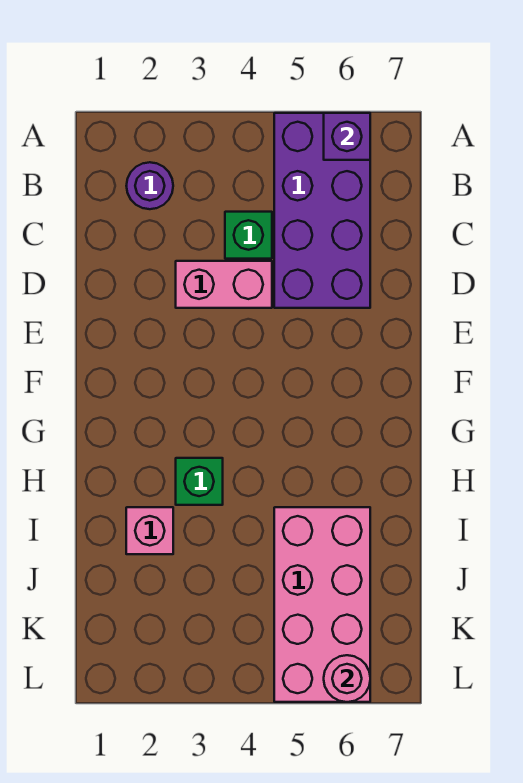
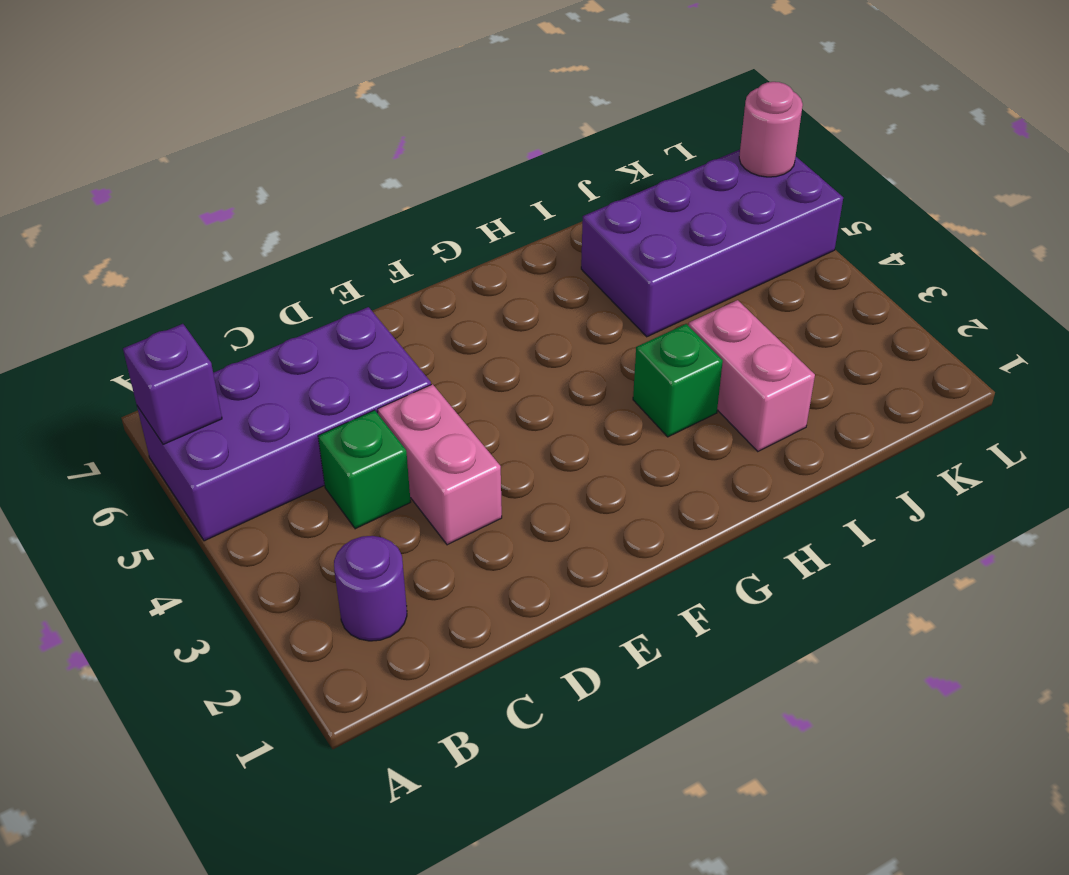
pink brick I2 level 1 -> pink brick I2:I3 level 1
pink brick I5:L6 level 1 -> purple brick I5:L6 level 1

